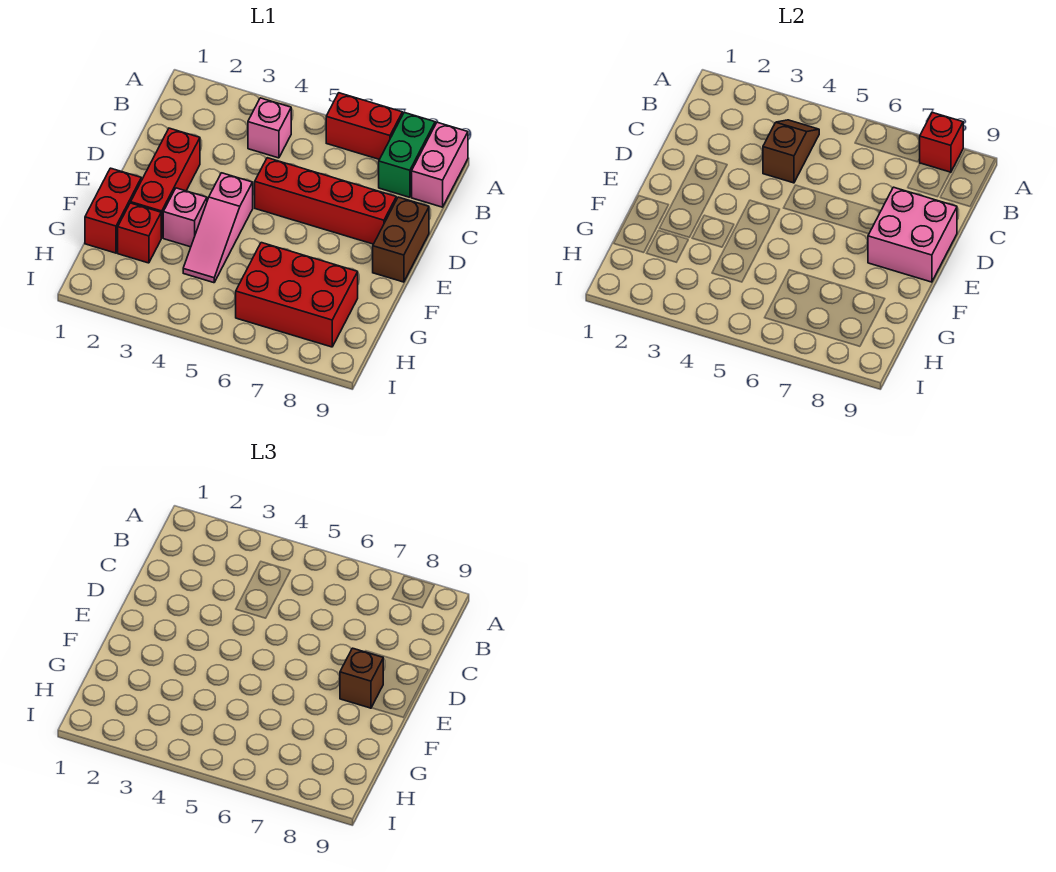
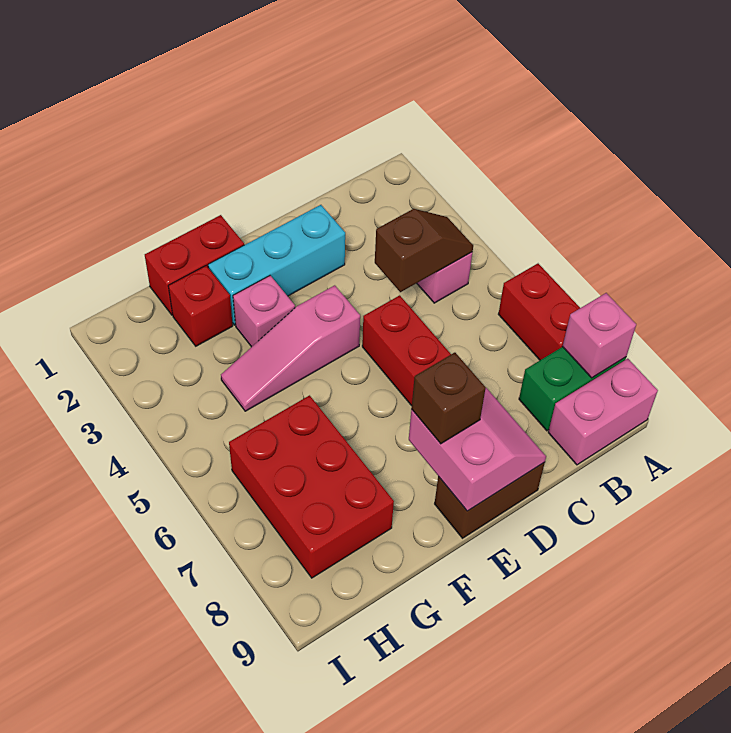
red brick A8 level 2 -> pink brick A8 level 2
red brick D2:F2 level 1 -> cyan brick D2:F2 level 1
pink brick D8:E9 level 2 -> pink slope D8:E9 level 2 top E

